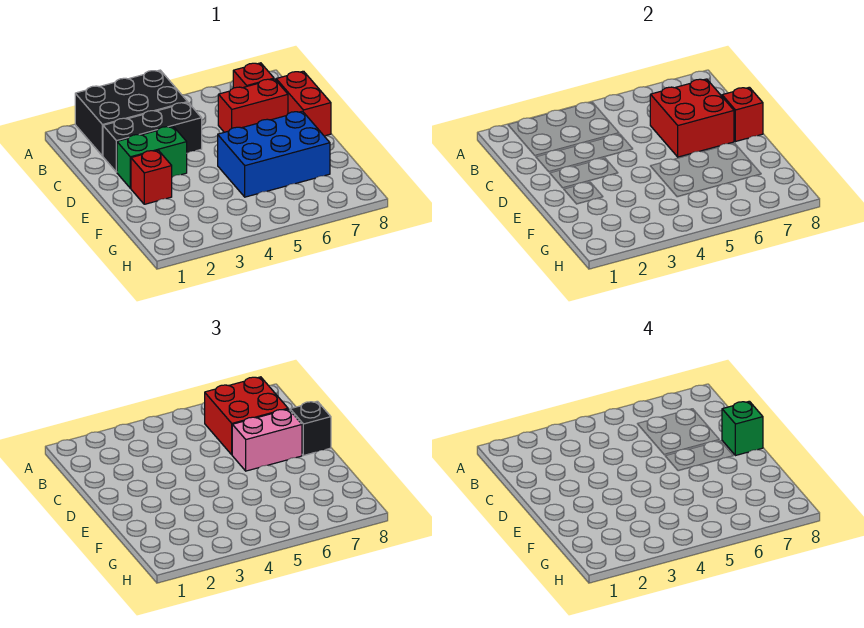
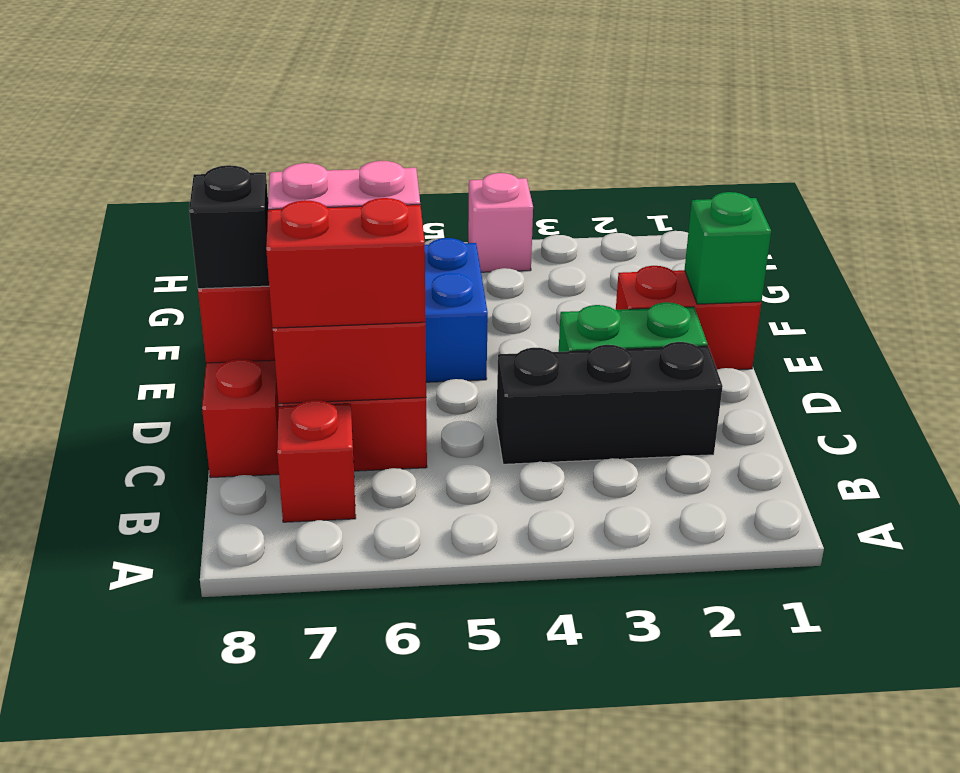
black brick A2:B4 level 1 -> none
red brick B6:C7 level 3 -> red brick C6:C7 level 3
green brick D8 level 4 -> green brick E1 level 2
red brick E2 level 1 -> red brick E1:E2 level 1
none -> pink brick H4 level 1

